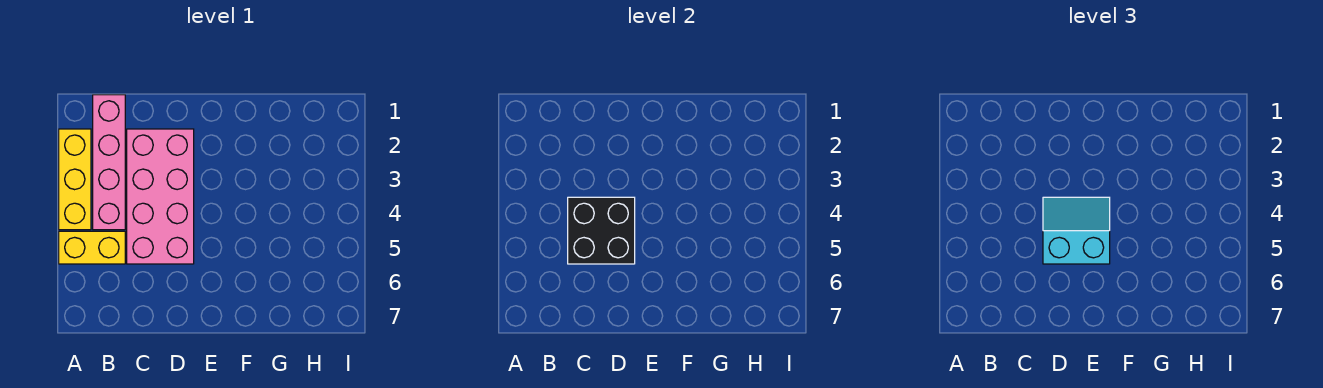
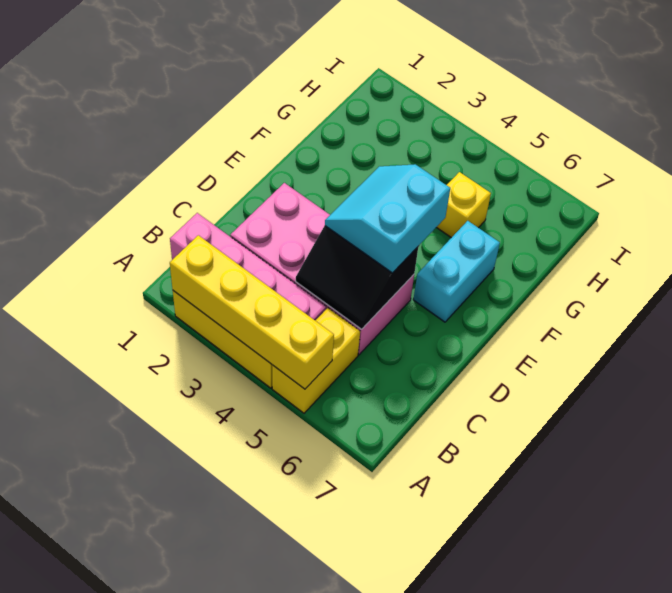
none -> yellow brick A2:A5 level 2
black brick C4:D5 level 2 -> black slope C4:D5 level 2 top D
none -> cyan brick E6:F6 level 1
none -> yellow brick G5 level 1

